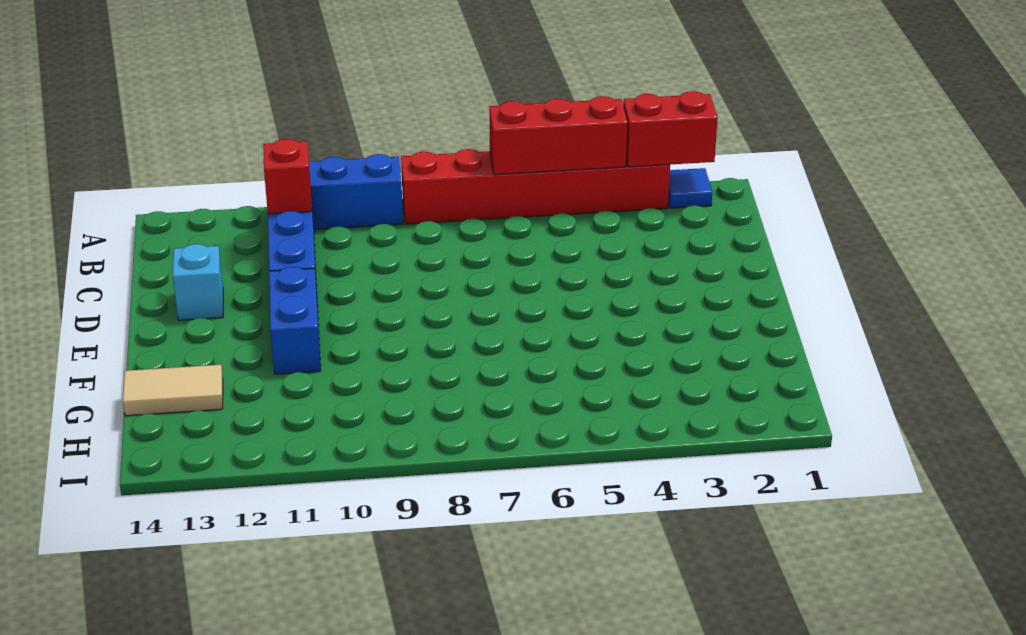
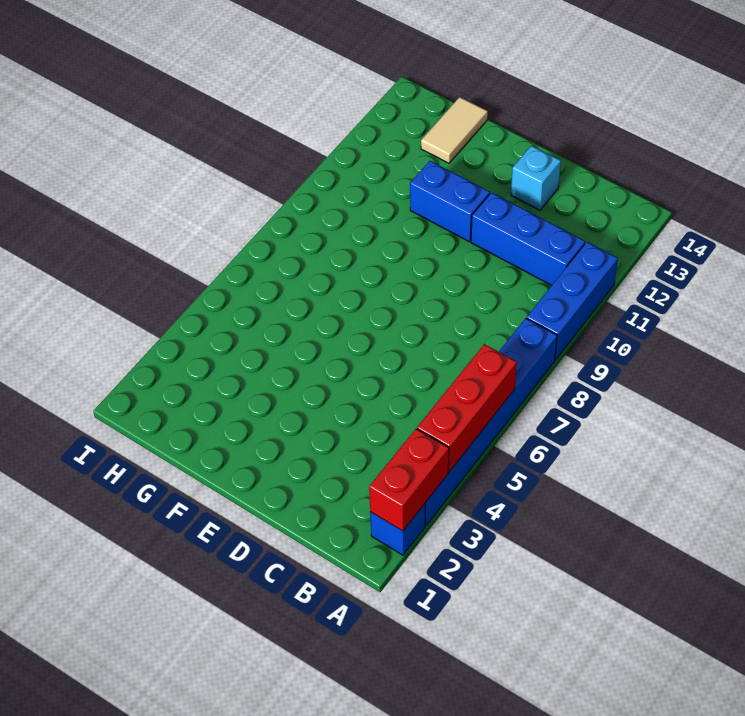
blue tile A2 level 1 -> blue brick A2 level 1
red brick A3:A8 level 1 -> blue brick A3:A8 level 1
red brick B11 level 2 -> none

